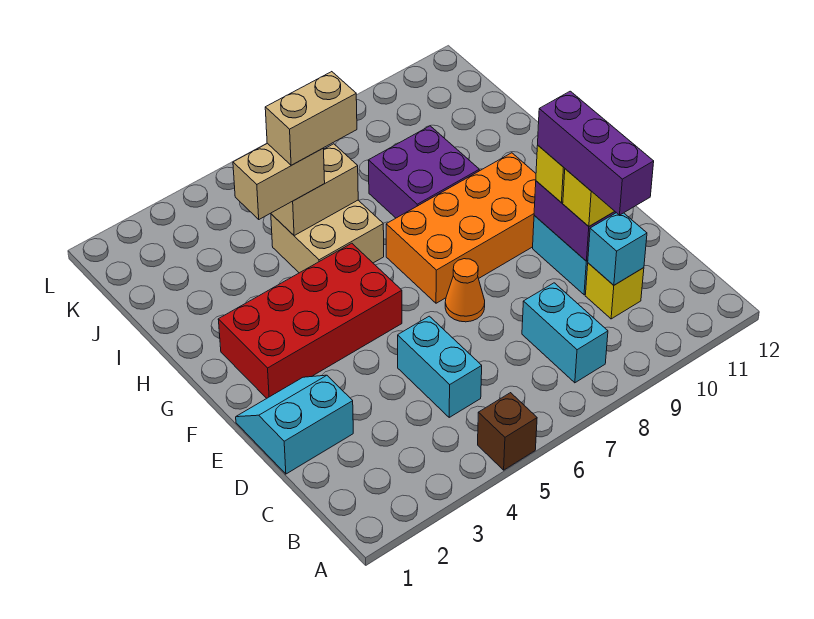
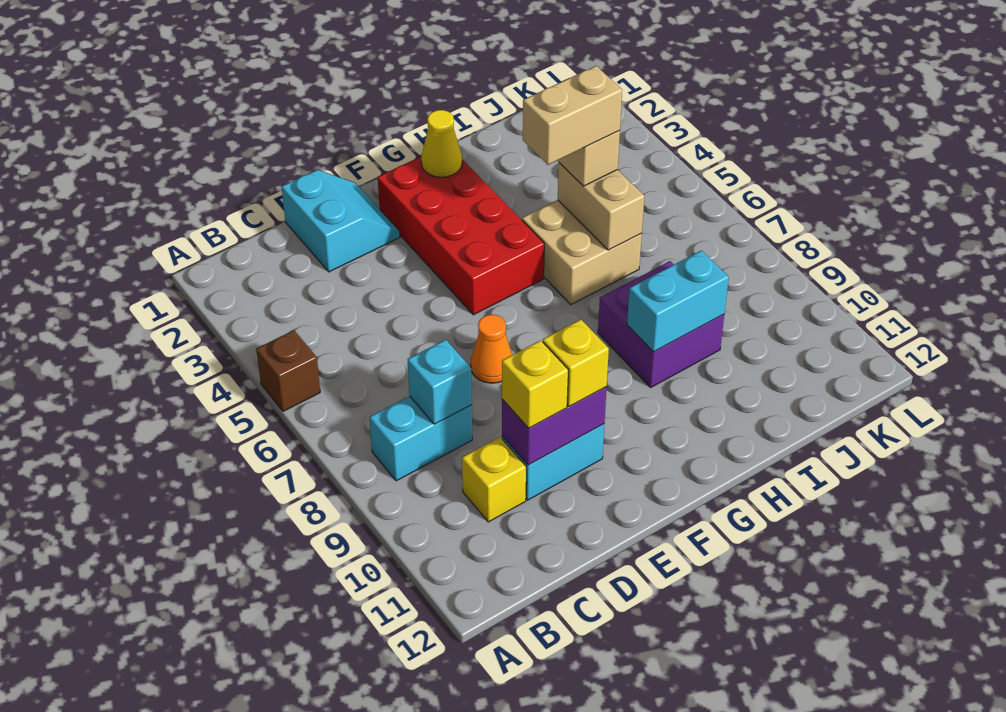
cyan brick C5:D5 level 1 -> cyan brick H9:I9 level 2
cyan brick C10 level 2 -> cyan brick C8 level 2
purple brick C10:E10 level 4 -> none
orange brick F7:G10 level 1 -> none
none -> yellow cone G2 level 2
tan brick I5:I6 level 4 -> tan brick H5:I5 level 4

